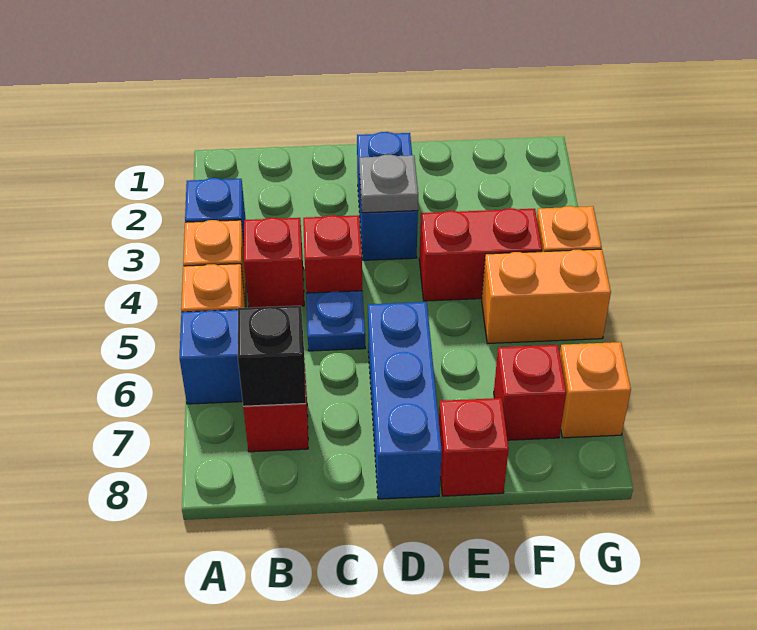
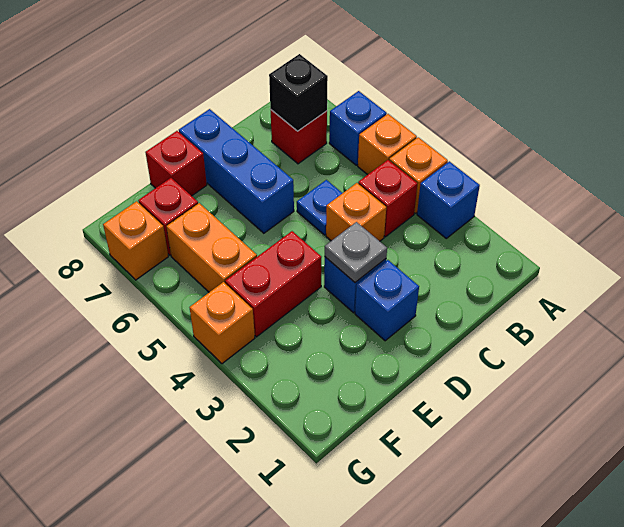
red brick C4 level 1 -> orange brick C4 level 1
orange brick F5:G5 level 1 -> orange brick F5:F6 level 1

